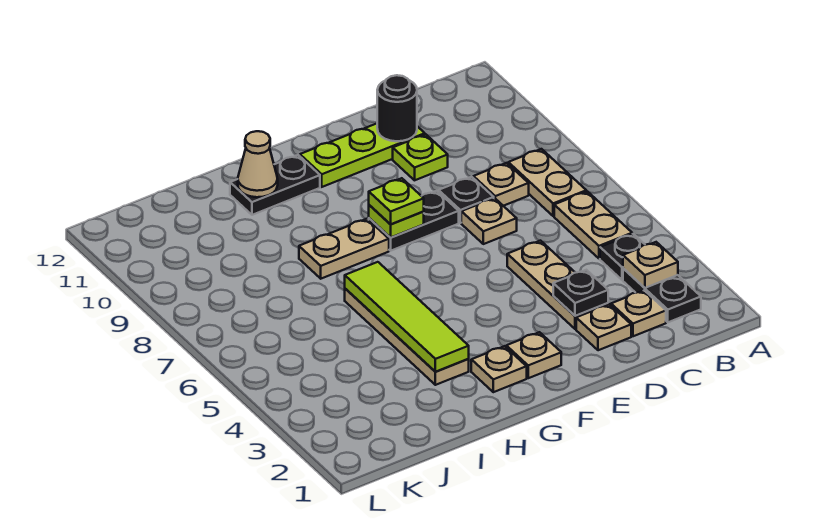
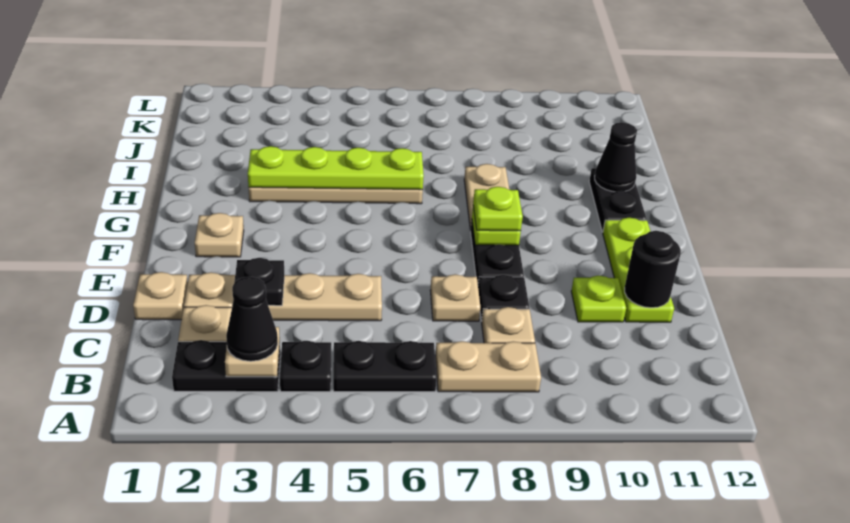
none -> black cone B3 level 3
tan plate B5:B6 level 1 -> black plate B5:B6 level 1
tan plate G2 level 1 -> tan plate D1 level 1
lime tile H3:H6 level 2 -> lime plate H3:H6 level 2
tan cone H11 level 2 -> black cone H11 level 2

